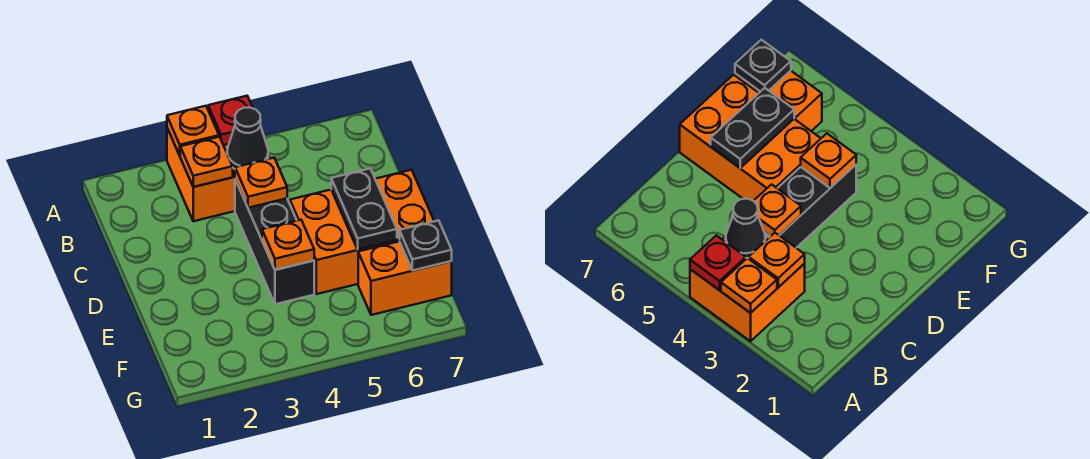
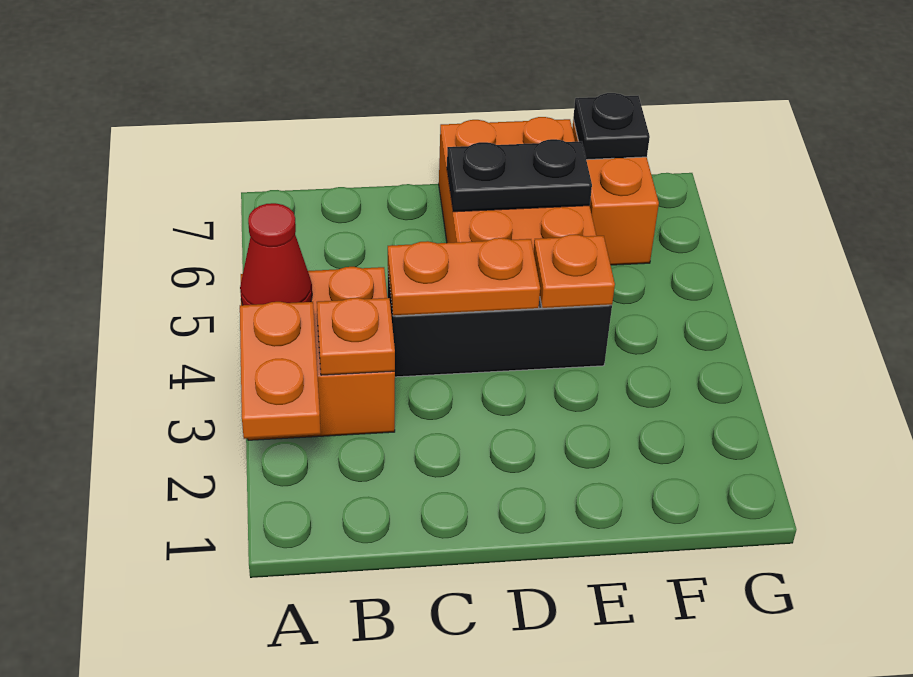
orange plate A3 level 2 -> orange plate A2:A3 level 2
red plate A4 level 2 -> red cone A4 level 2
black cone B4 level 2 -> none
orange plate C4 level 2 -> orange plate C4:D4 level 2

